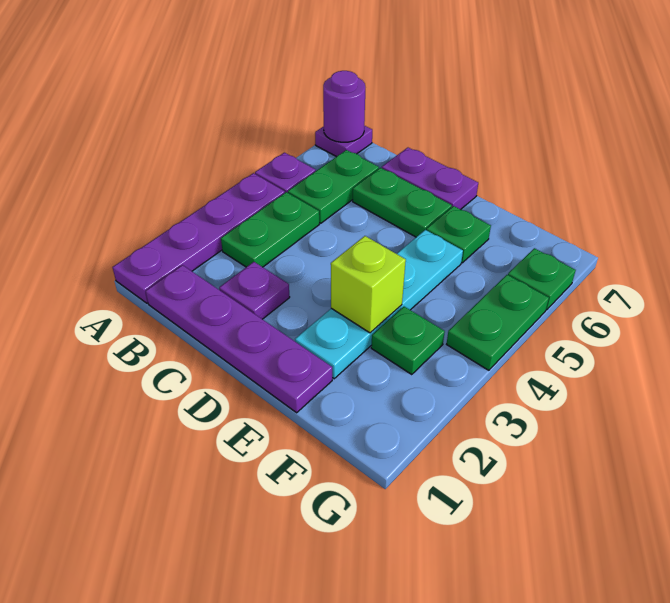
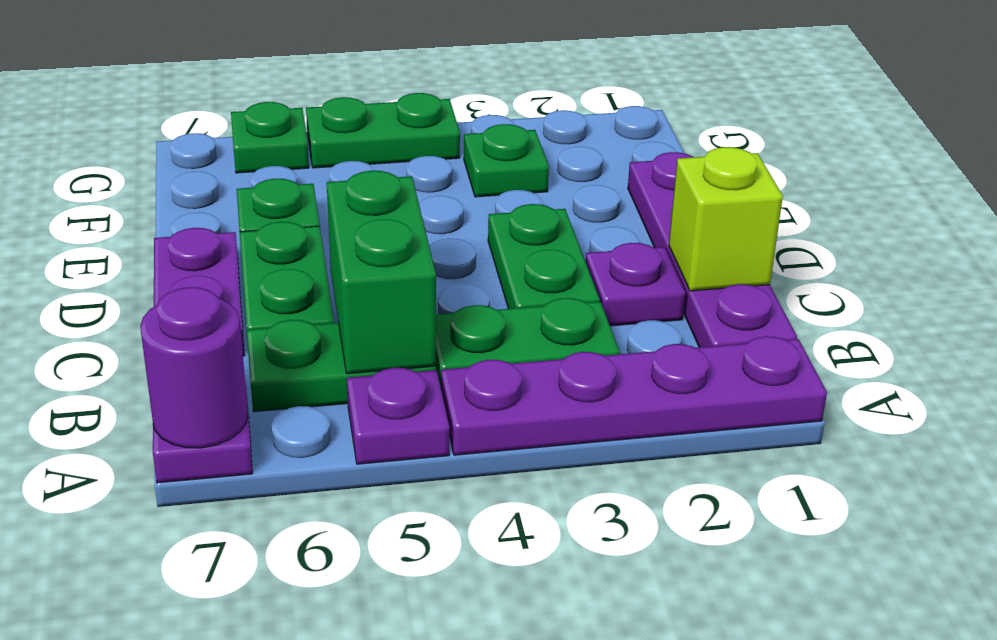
none -> green brick B5:C5 level 2
none -> green plate C3:D3 level 1
cyan plate E2:E5 level 1 -> none
lime brick E3 level 2 -> lime brick C1 level 2

